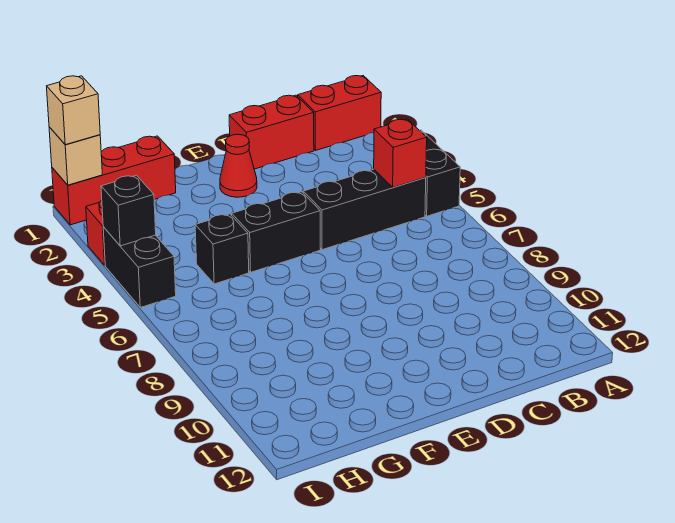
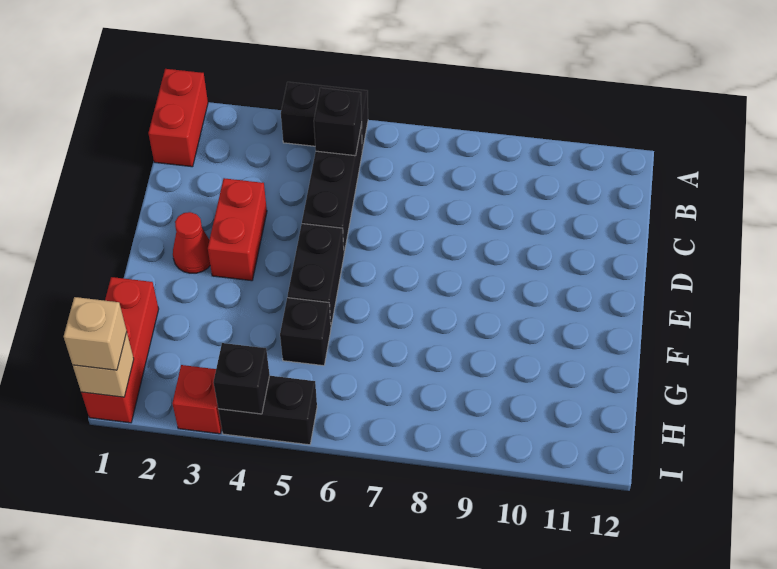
red brick B5 level 2 -> black brick B5 level 2
red brick C1:D1 level 1 -> red brick D3:E3 level 1

